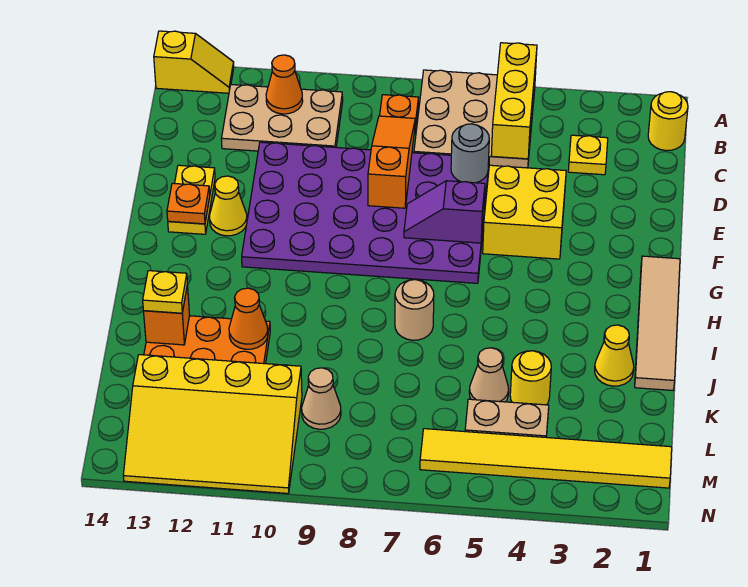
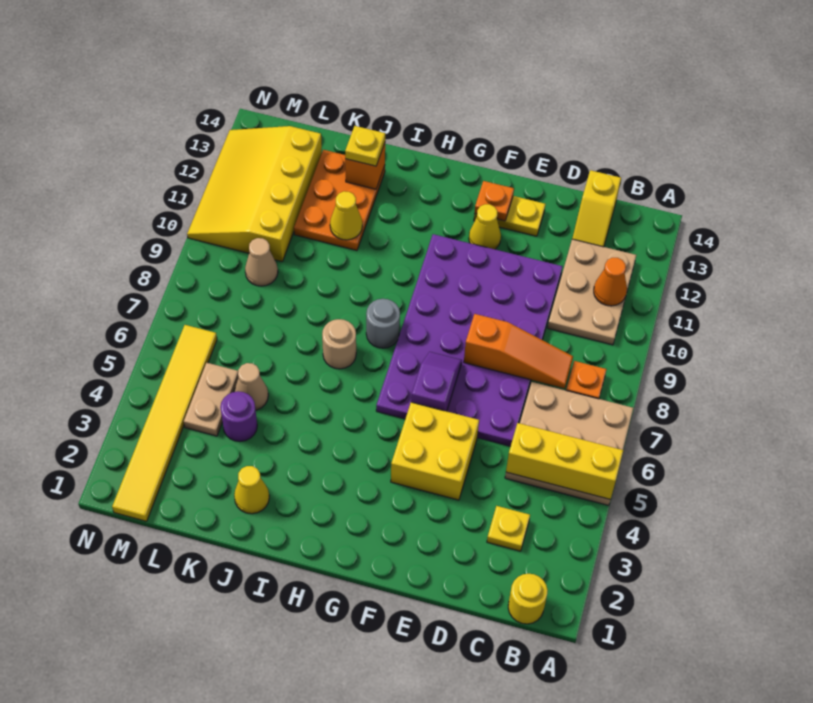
yellow slope A13:A14 level 1 top 14 -> yellow slope C13:C14 level 1 top 14
grey round brick D6 level 2 -> grey round brick H8 level 1
tan tile G1:J1 level 1 -> none
orange cone J11 level 2 -> yellow cone J11 level 2
yellow round brick K4 level 1 -> purple round brick K4 level 1

